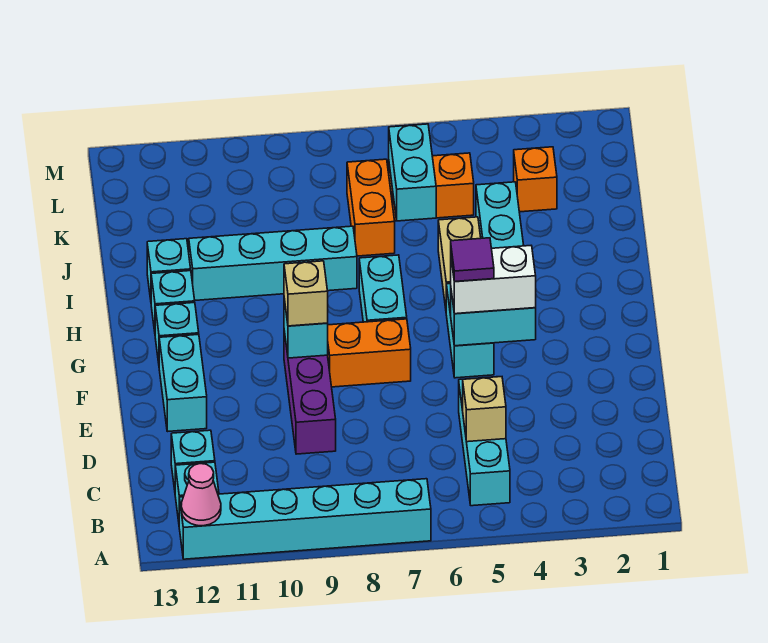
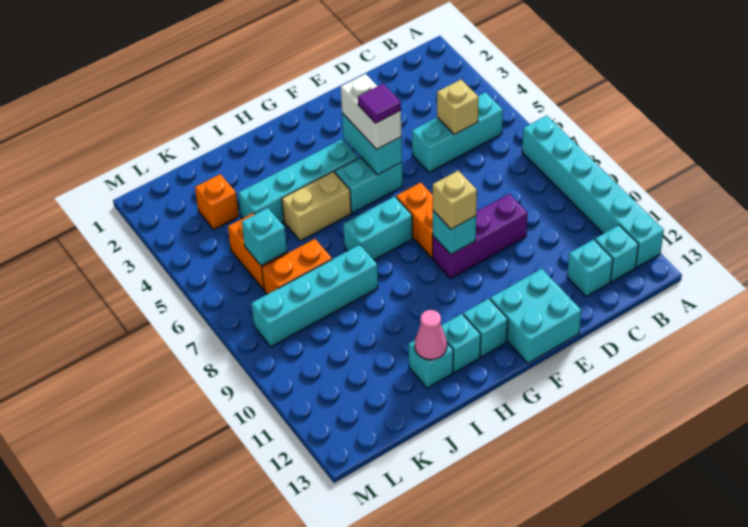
pink cone A12 level 2 -> pink cone I12 level 2
cyan brick E12:F12 level 1 -> cyan brick E12:F13 level 1
cyan brick I8:I11 level 1 -> cyan brick I8:L8 level 1
cyan brick J6:K6 level 2 -> cyan brick K6 level 2

